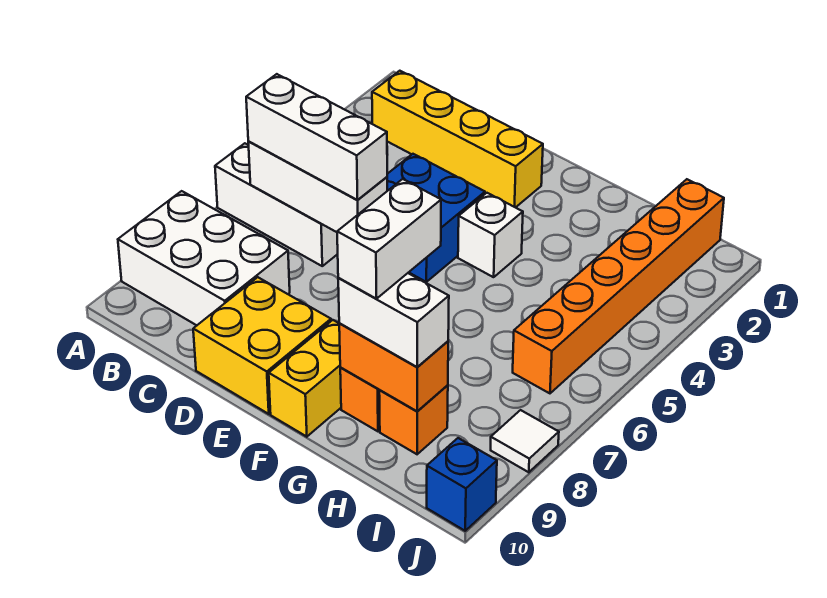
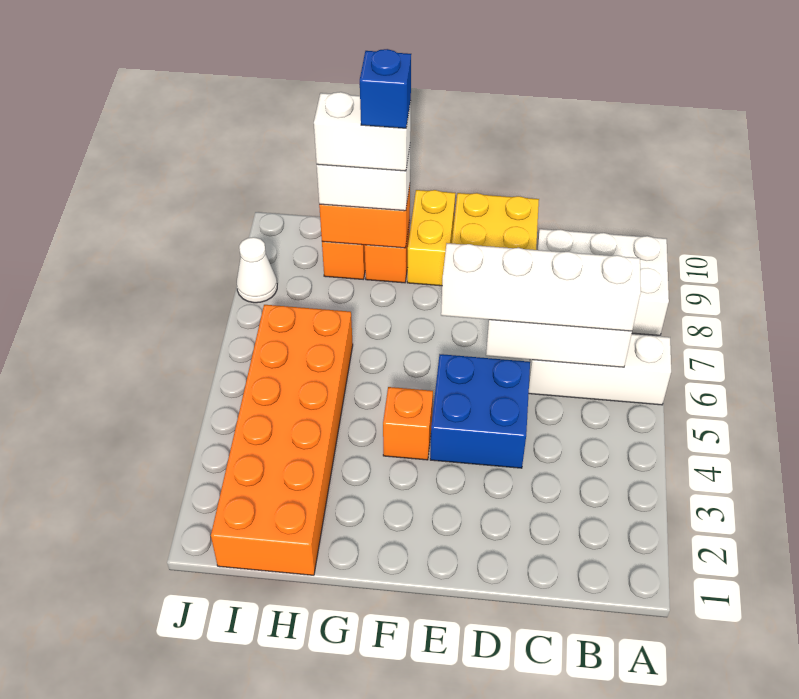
yellow brick B2:E2 level 1 -> none
white brick B6:D6 level 3 -> white brick B6:E6 level 3
white brick F4 level 1 -> orange brick F4 level 1
white brick G8:G9 level 4 -> white brick G9:H9 level 4
orange brick I1:I6 level 1 -> orange brick H1:I6 level 1
white tile J8 level 1 -> white cone J8 level 1
blue brick J10 level 1 -> blue brick G9 level 5

